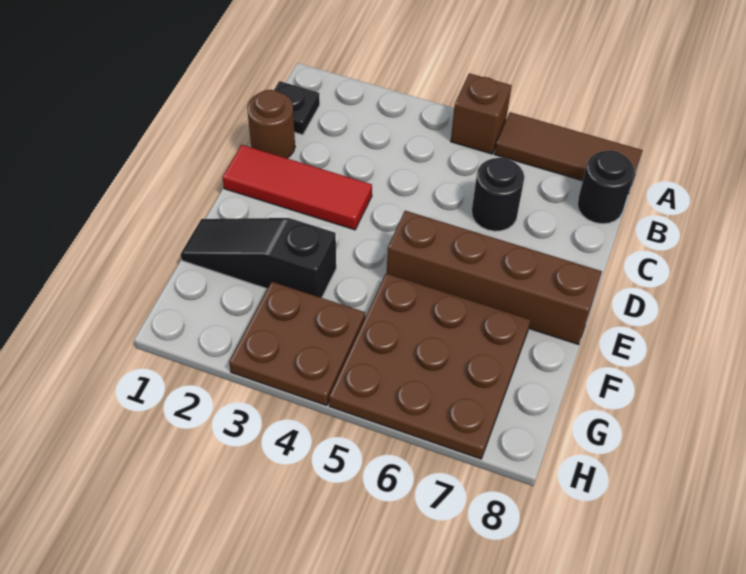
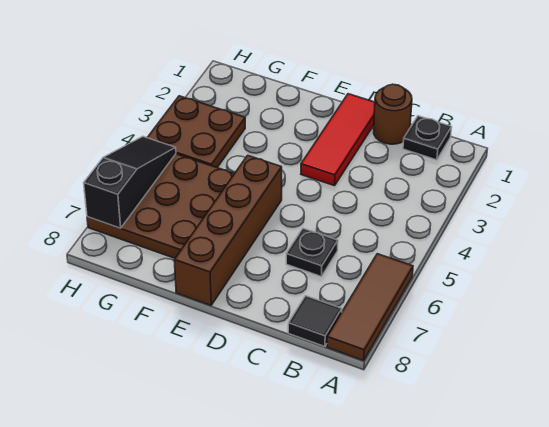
brown brick A5 level 1 -> none
black round brick B8 level 1 -> black tile B8 level 1
black round brick C6 level 1 -> black plate C6 level 1
black slope F1:F3 level 1 top 3 -> black slope H5:H7 level 2 top 7

